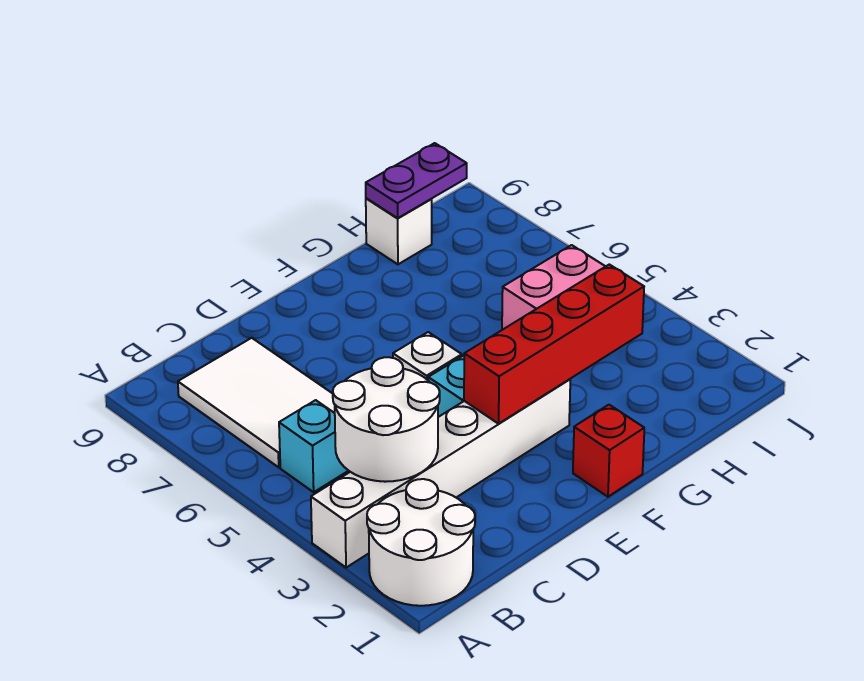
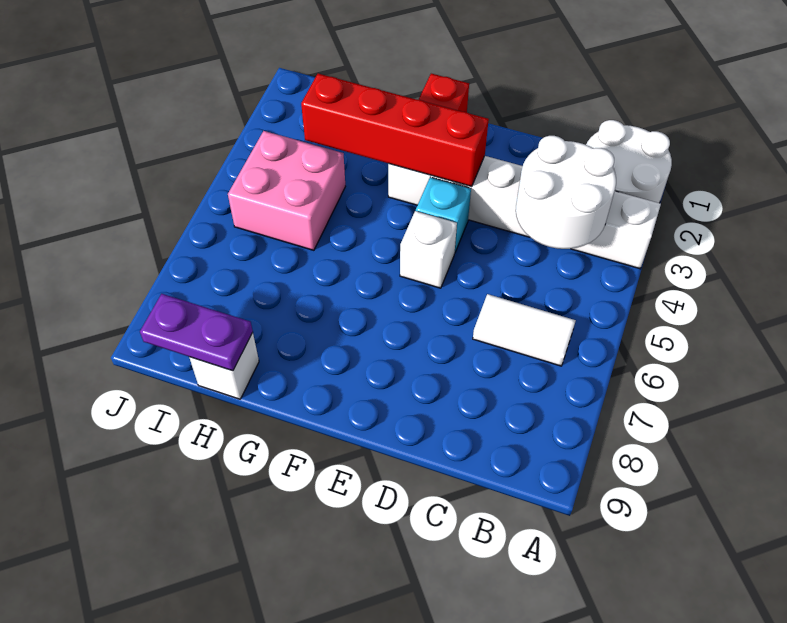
cyan brick B5 level 1 -> none
white tile B6:C8 level 1 -> white tile B6:C6 level 1

